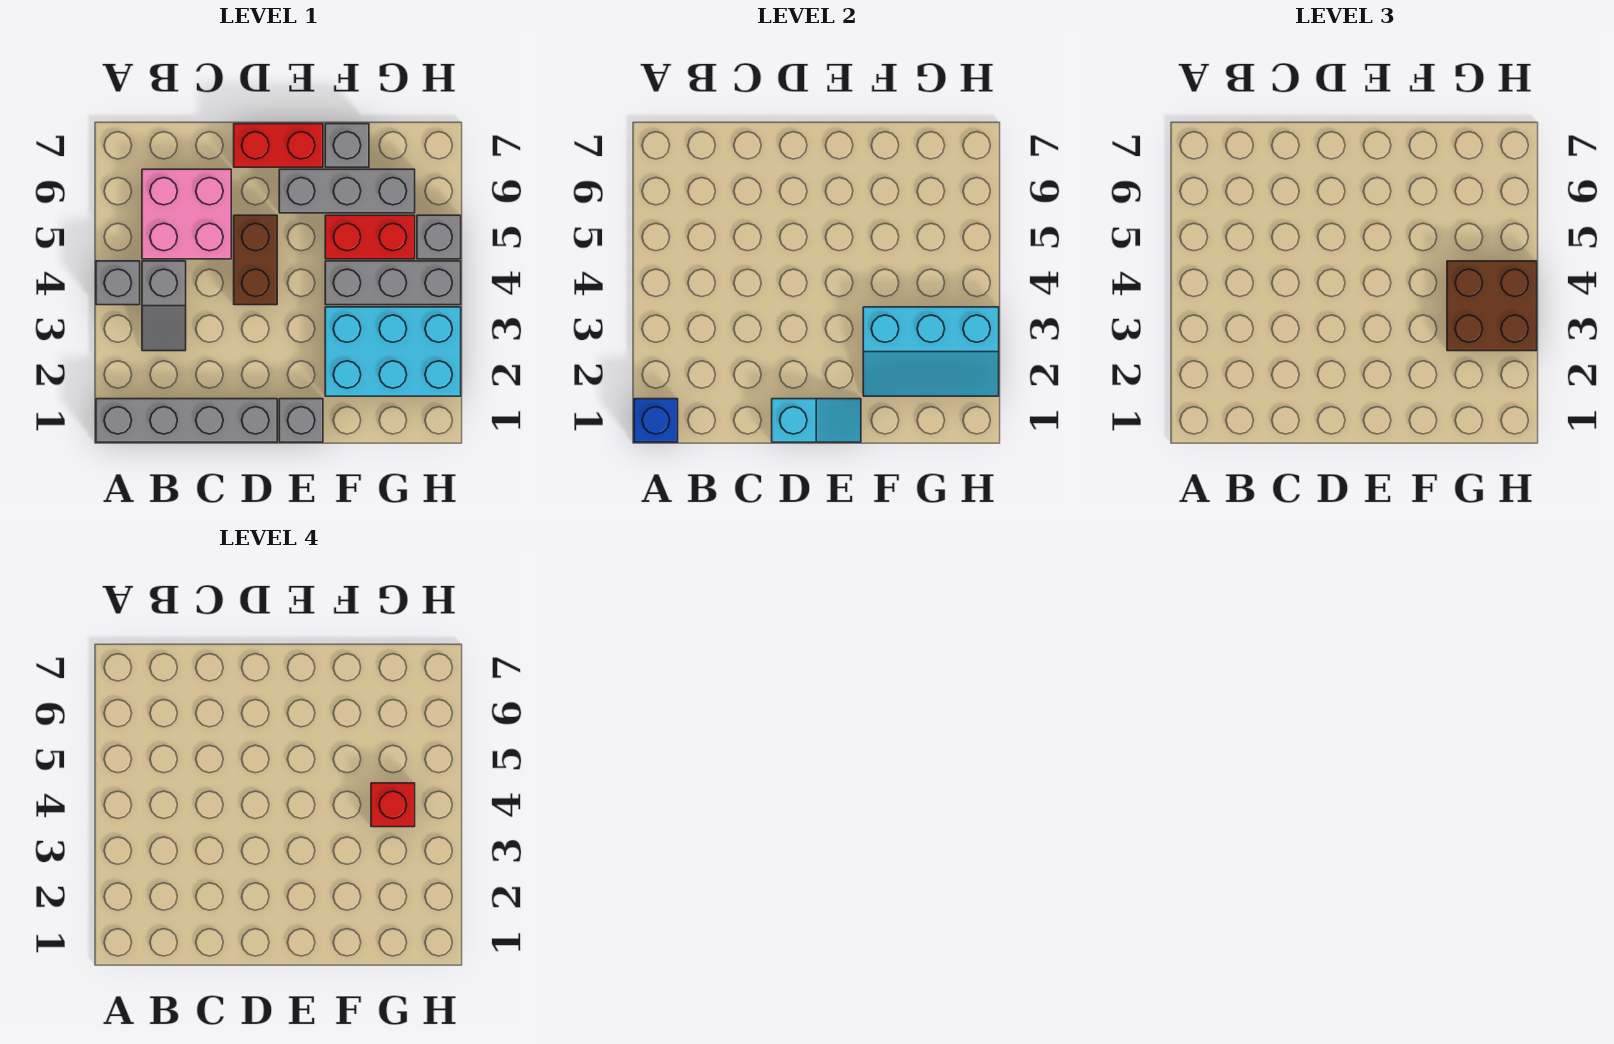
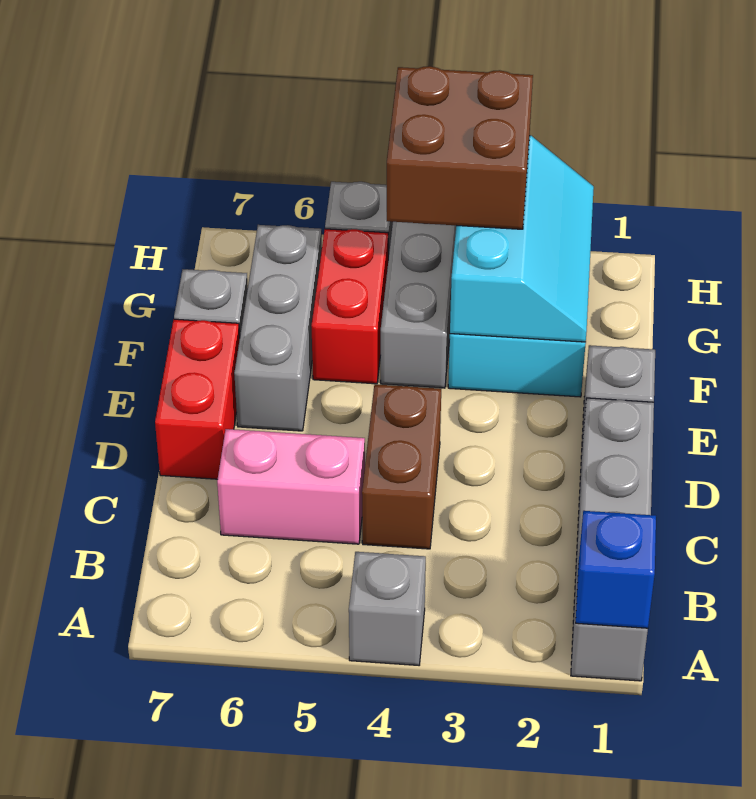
grey slope B3:B4 level 1 top 4 -> none
pink brick B5:C6 level 1 -> pink brick C5:C6 level 1
cyan slope D1:E1 level 2 top D -> none
brown brick D4:D5 level 1 -> brown brick C4:D4 level 1
red brick G4 level 4 -> none

